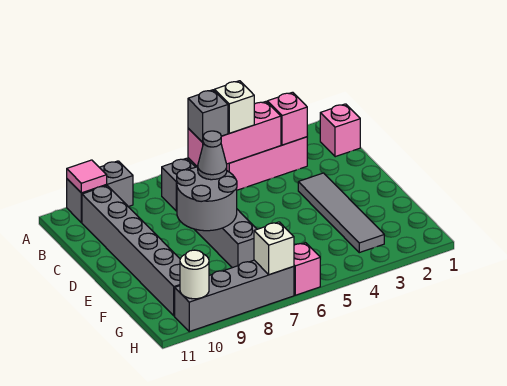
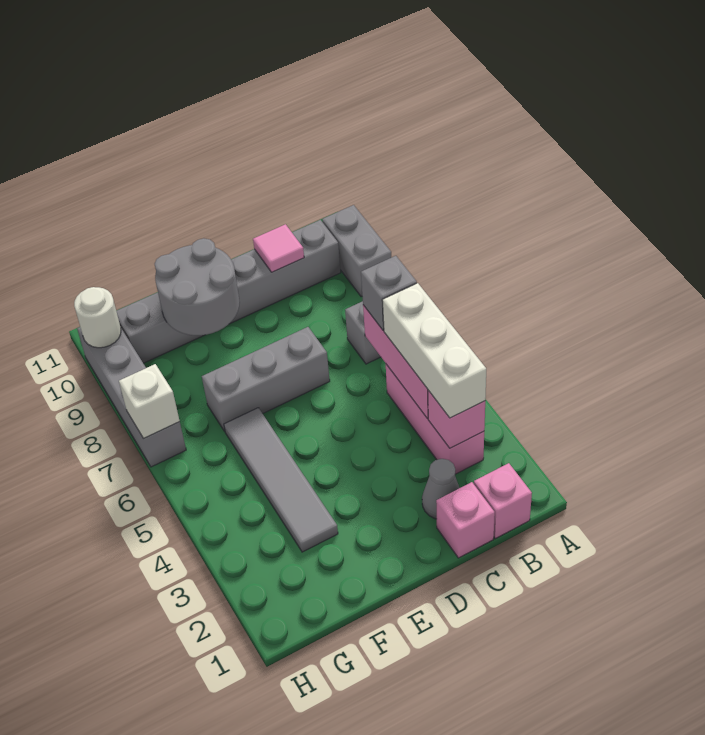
pink tile A10 level 2 -> pink tile C10 level 2
white brick B5 level 3 -> white brick B3:B5 level 3
grey tile D3:G3 level 1 -> grey tile F3:F6 level 1
grey round brick D7:E8 level 2 -> grey round brick E9:F10 level 2
grey cone D7 level 3 -> grey cone C2 level 1
pink brick H6 level 1 -> pink brick C1 level 1

